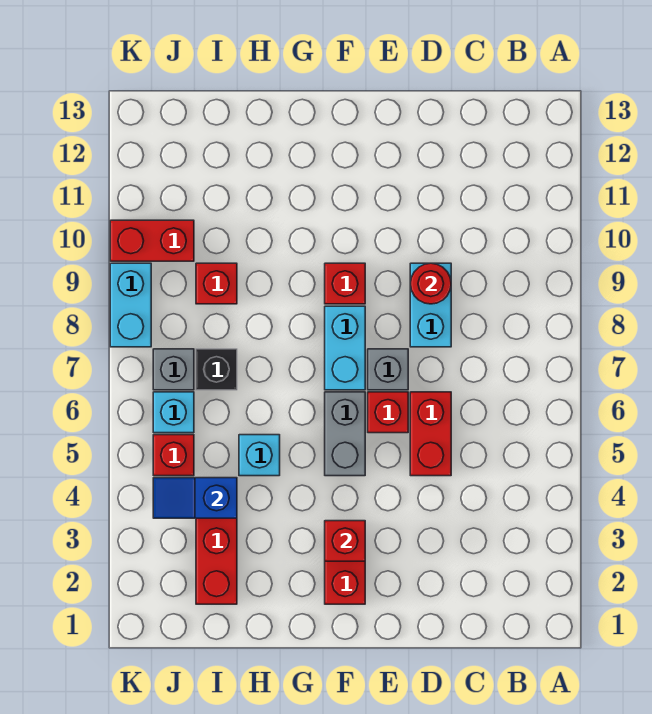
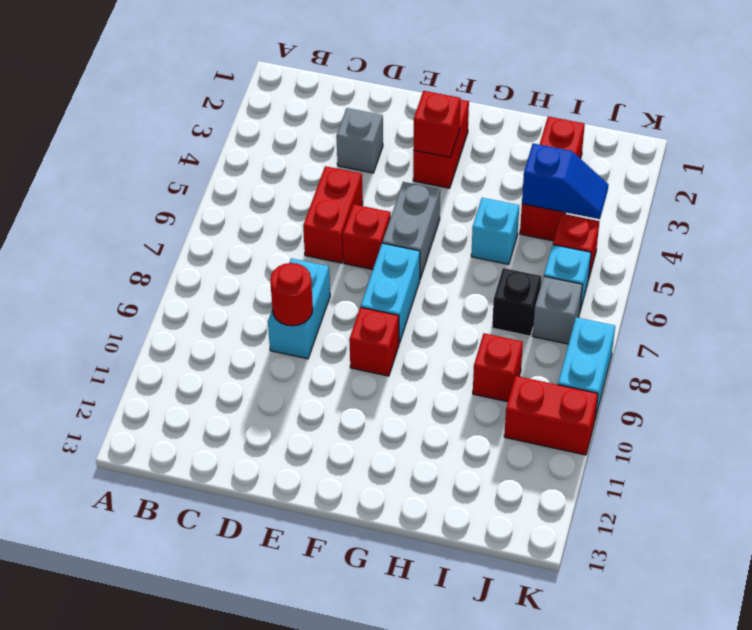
grey brick E7 level 1 -> grey brick D3 level 1

